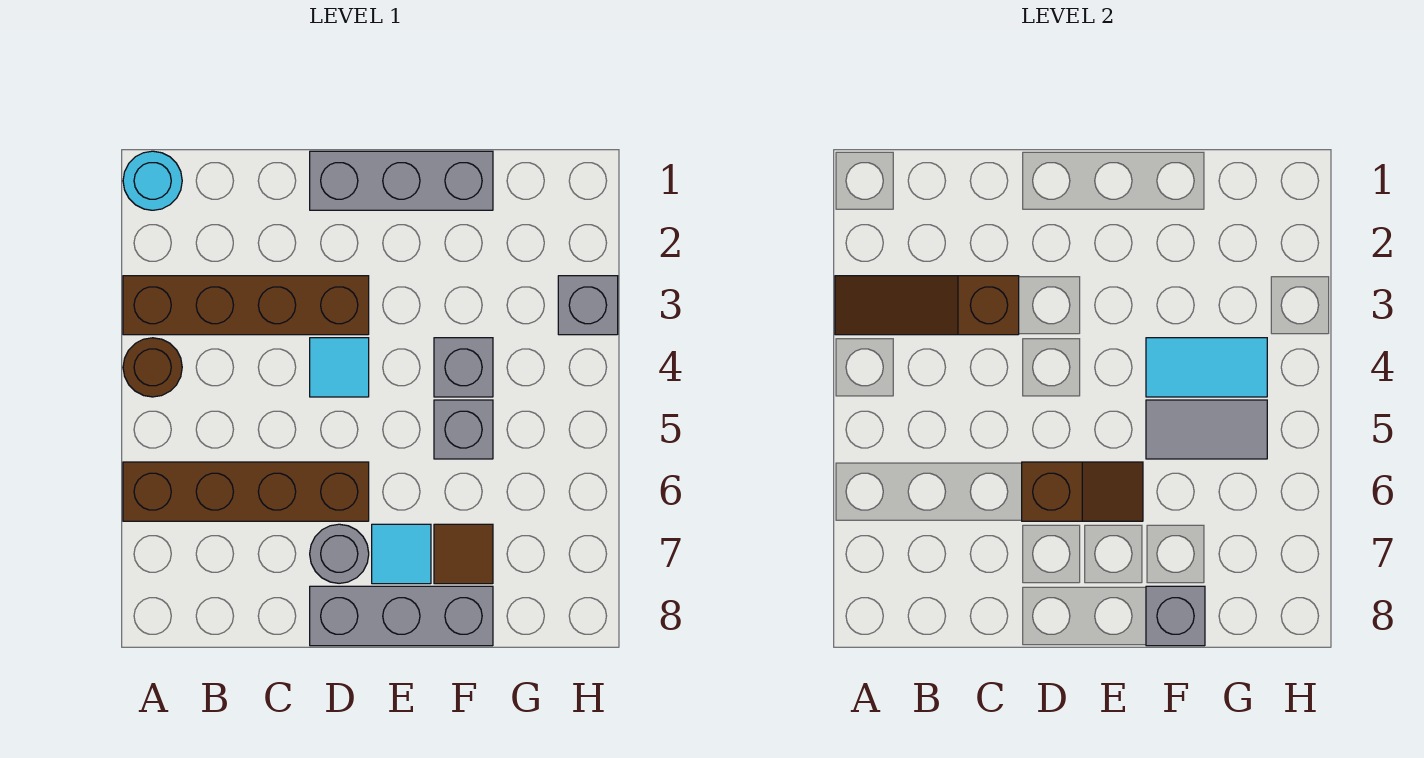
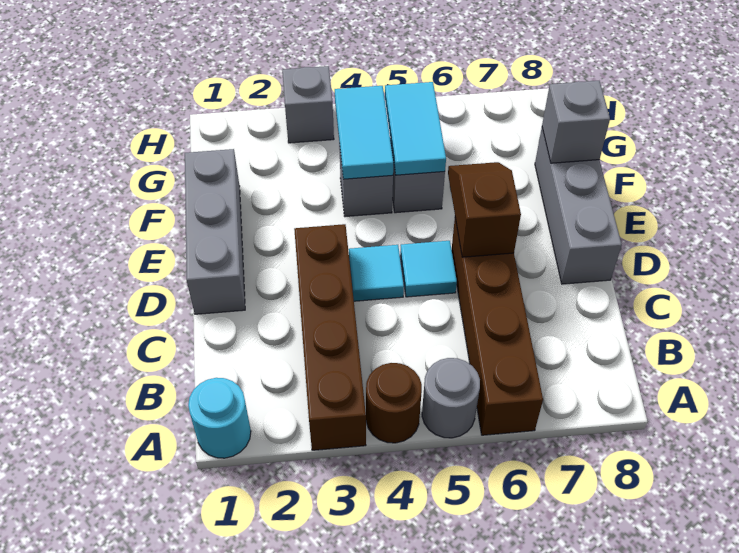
brown slope A3:C3 level 2 top C -> none
grey round brick D7 level 1 -> grey round brick A5 level 1
cyan tile E7 level 1 -> cyan tile D5 level 1
grey tile F5:G5 level 2 -> cyan tile F5:G5 level 2
brown tile F7 level 1 -> none

